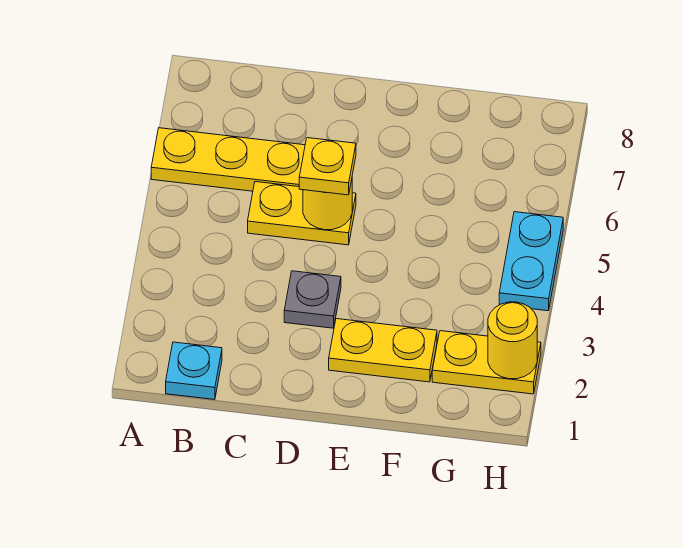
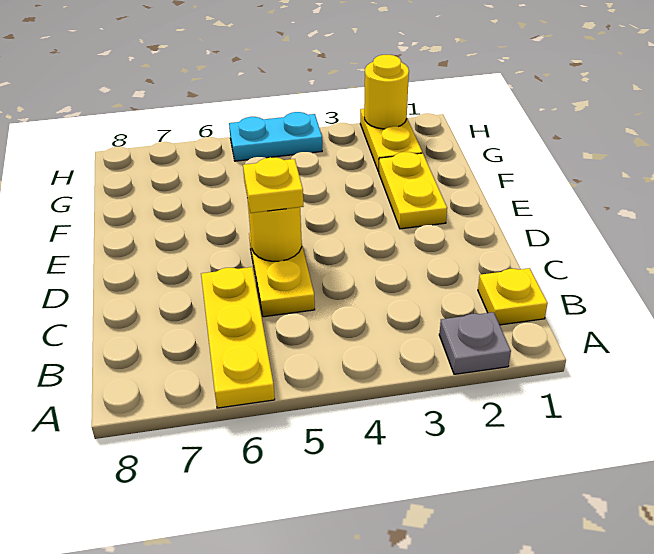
cyan plate B1 level 1 -> yellow plate B1 level 1
grey plate D3 level 1 -> grey plate A2 level 1

